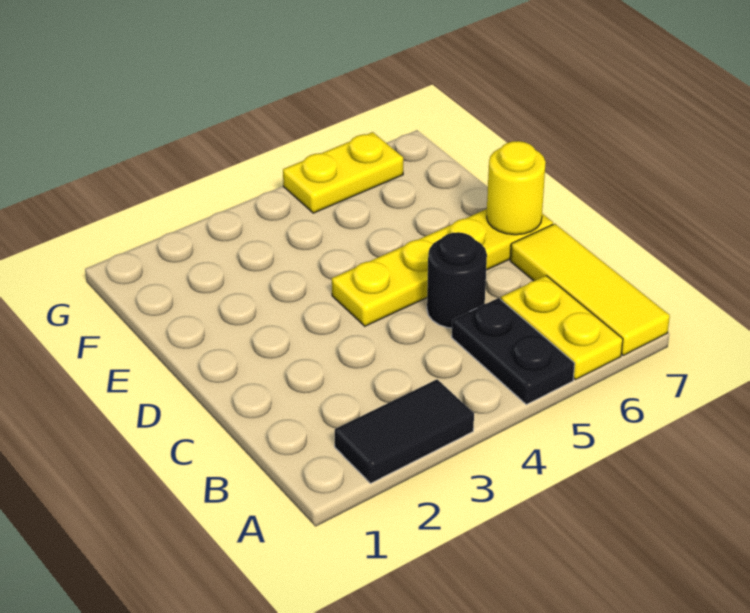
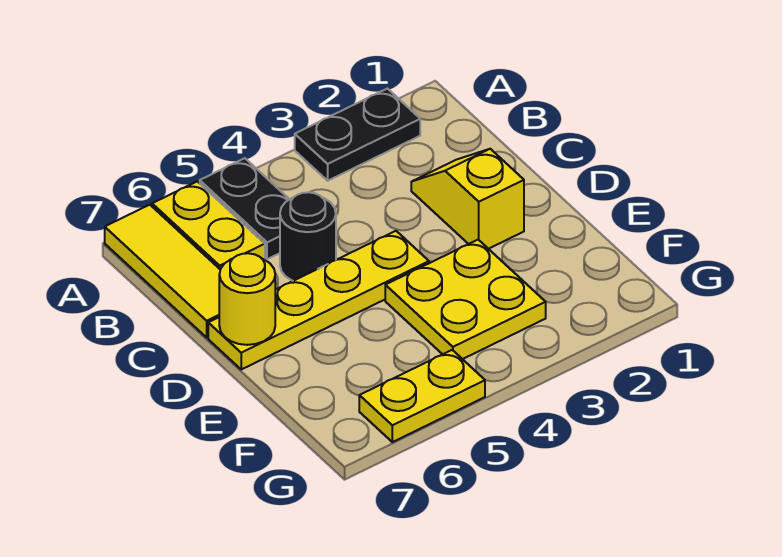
black tile A2:A3 level 1 -> black plate A2:A3 level 1
none -> yellow slope C2:D2 level 1 top D
none -> yellow plate E3:F4 level 1

